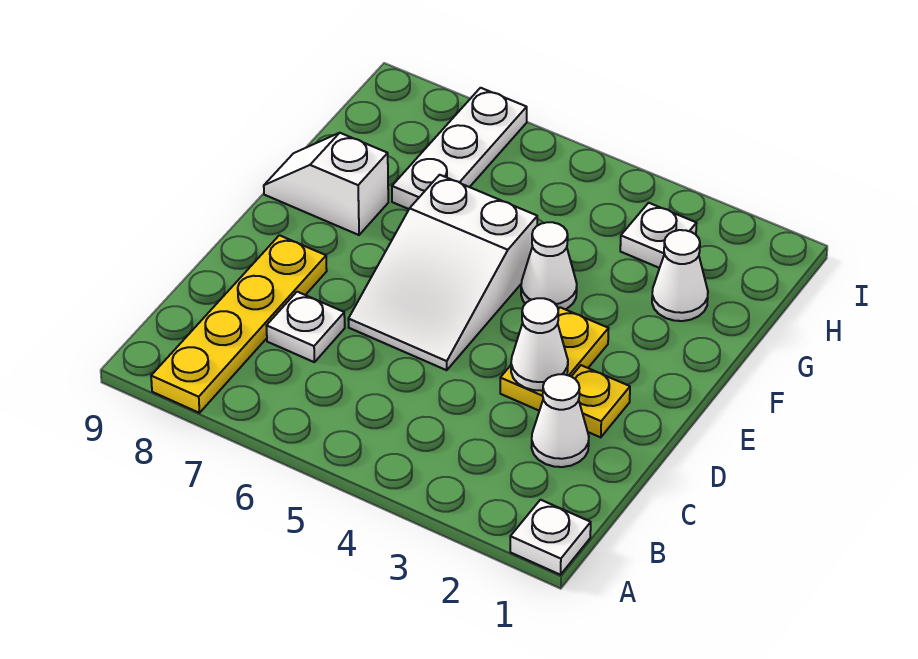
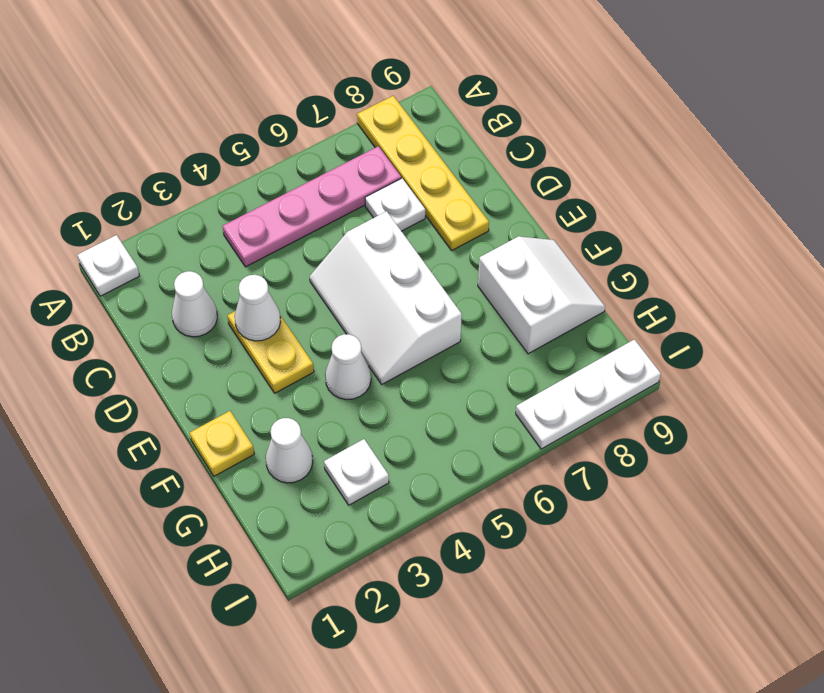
none -> pink plate B4:B7 level 1
yellow plate D2 level 1 -> yellow plate F1 level 1
white slope D5:F6 level 1 top F -> white slope D5:F6 level 1 top 6
white slope F8:F9 level 1 top 8 -> white slope F8:G9 level 1 top 8
white plate G7:I7 level 1 -> white plate I7:I9 level 1

